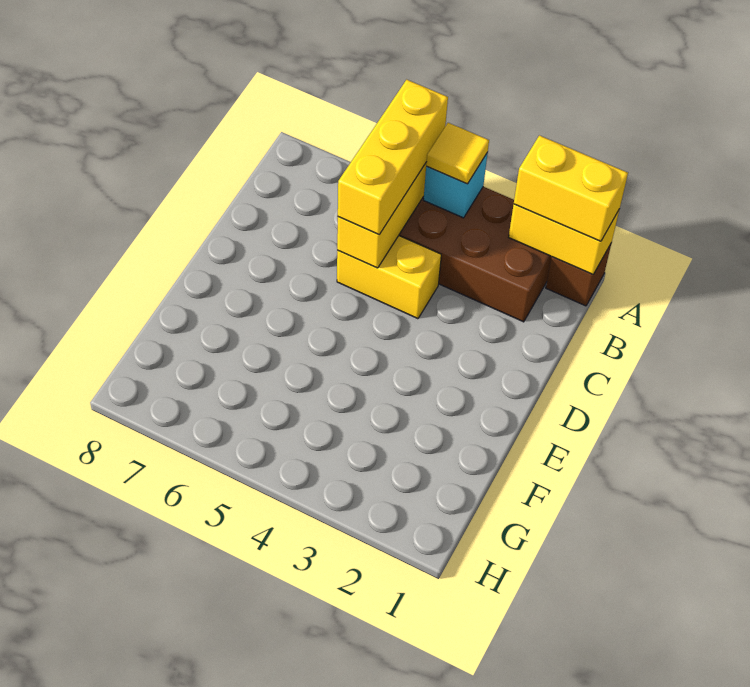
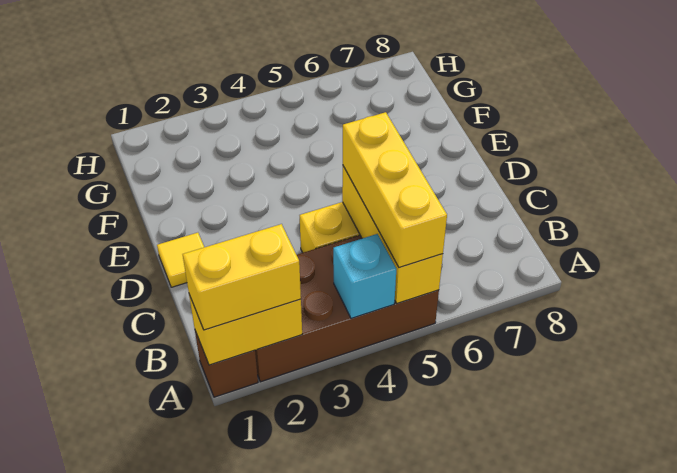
yellow tile A4 level 3 -> yellow tile D1 level 1

